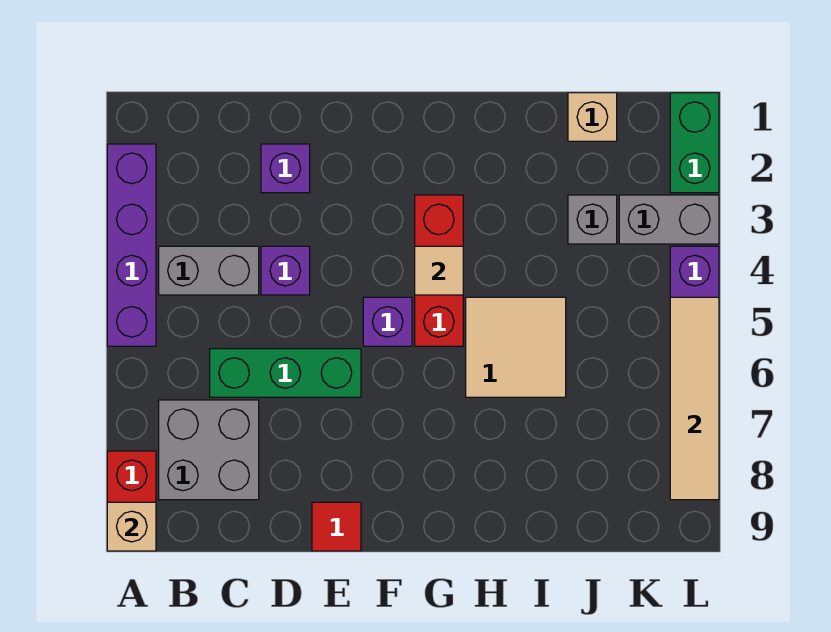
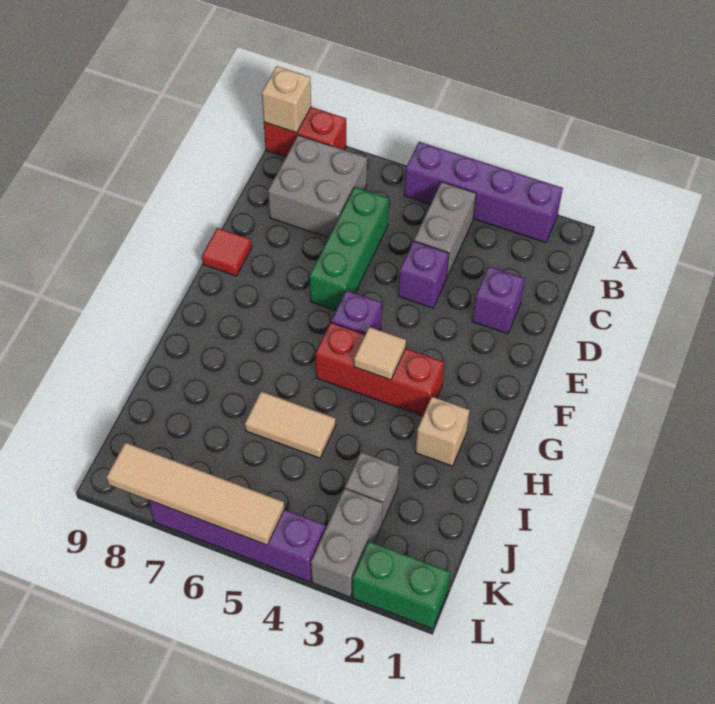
tan tile H5:I6 level 1 -> tan tile I5:I6 level 1
tan brick J1 level 1 -> tan brick H2 level 1

